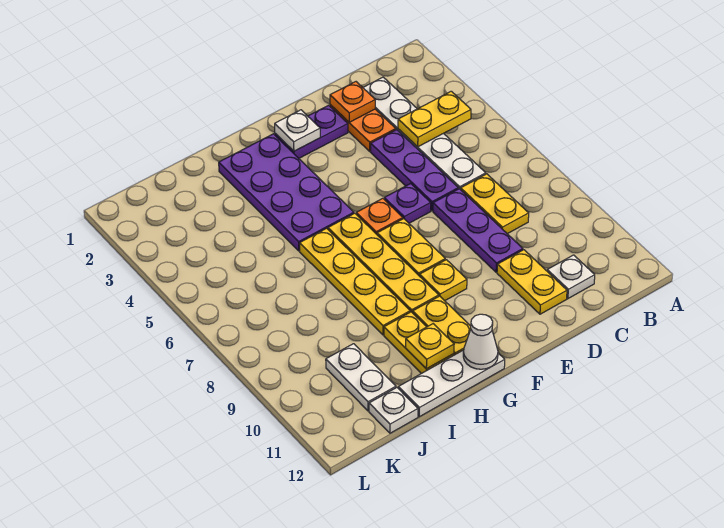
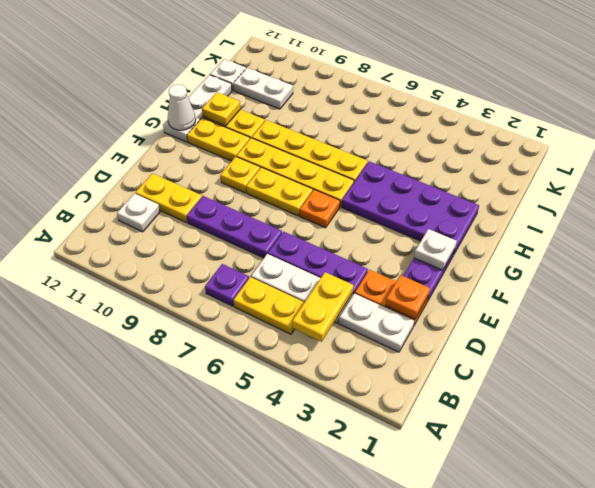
yellow plate C7:C8 level 1 -> yellow plate B5:B6 level 1
purple plate E6 level 1 -> purple plate B7 level 1

